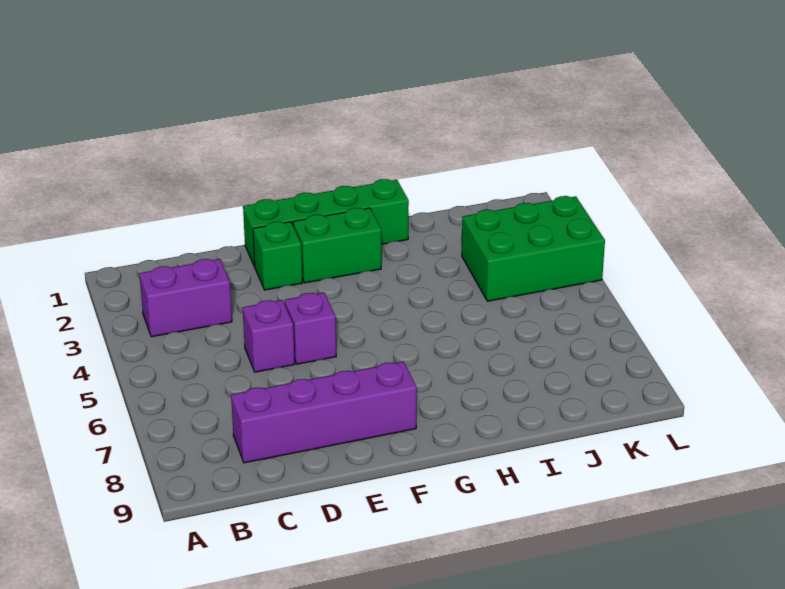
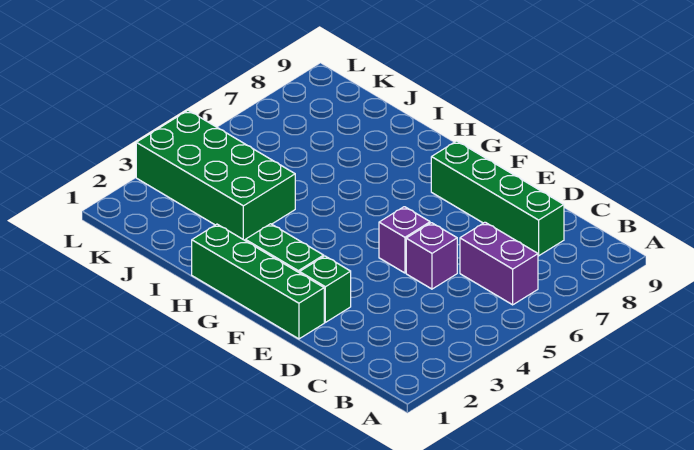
purple brick B3:C3 level 1 -> purple brick B6:C6 level 1
purple brick C8:F8 level 1 -> green brick C8:F8 level 1
green brick J3:L4 level 1 -> green brick I3:L4 level 1

